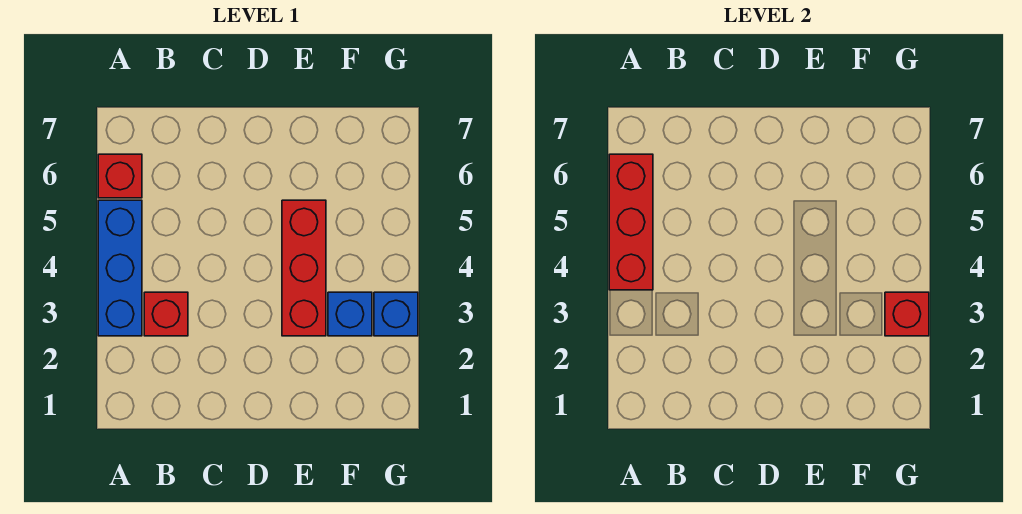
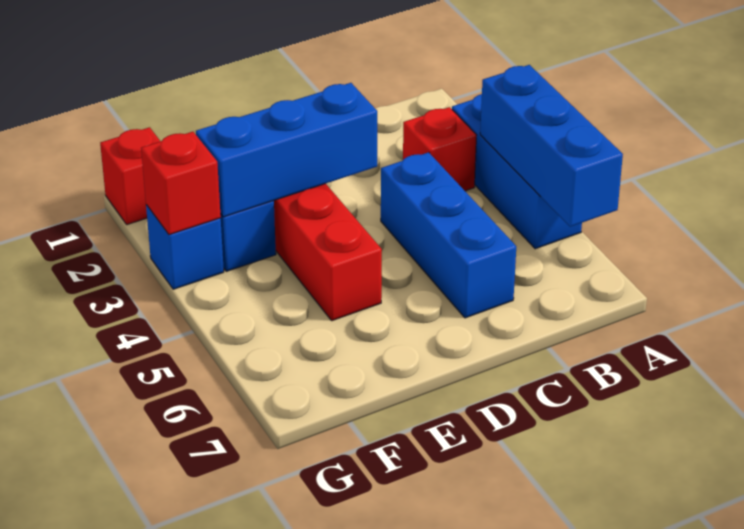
red brick A4:A6 level 2 -> blue brick A4:A6 level 2
red brick A6 level 1 -> red brick G1 level 1
none -> blue brick C4:C6 level 1
none -> blue brick D3:F3 level 2

